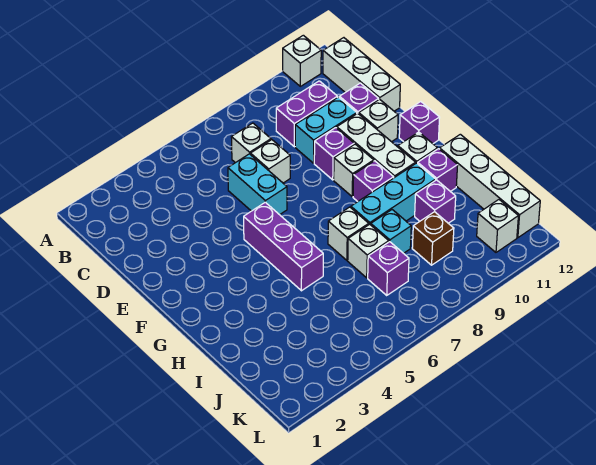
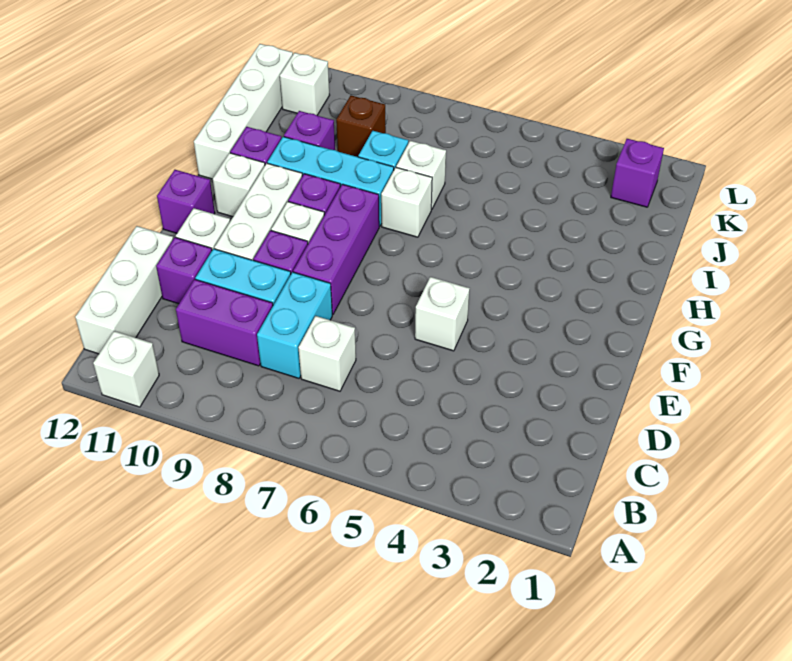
cyan brick D6:E6 level 1 -> cyan brick C8:D8 level 1
white brick D7 level 1 -> white brick E5 level 1
purple brick F5:H5 level 1 -> purple brick E8:G8 level 1
purple brick J7 level 1 -> purple brick K2 level 1

